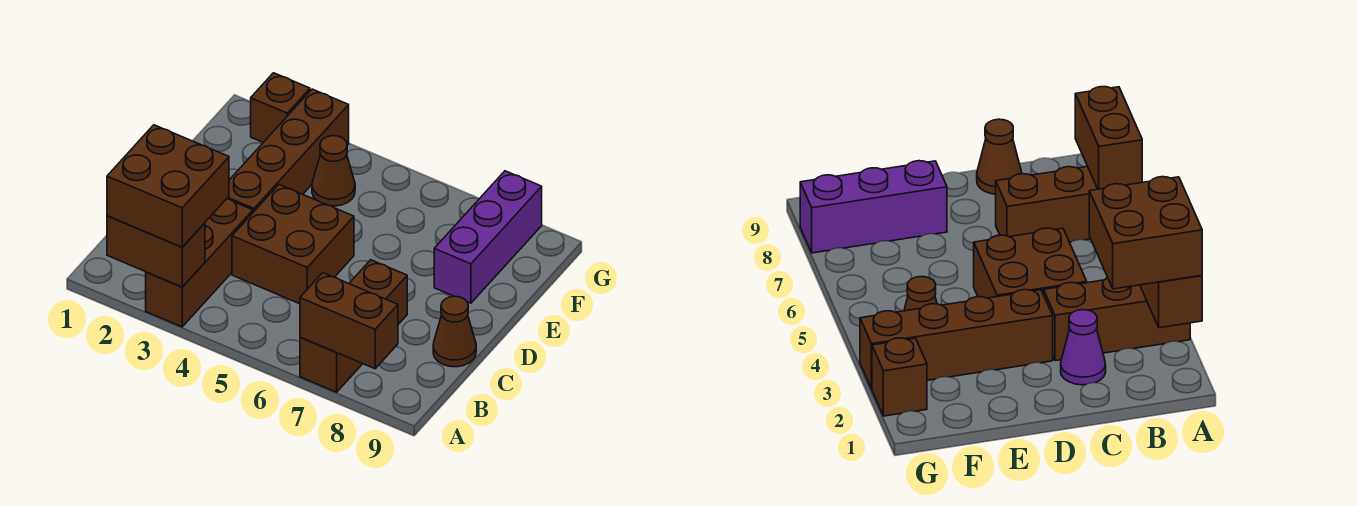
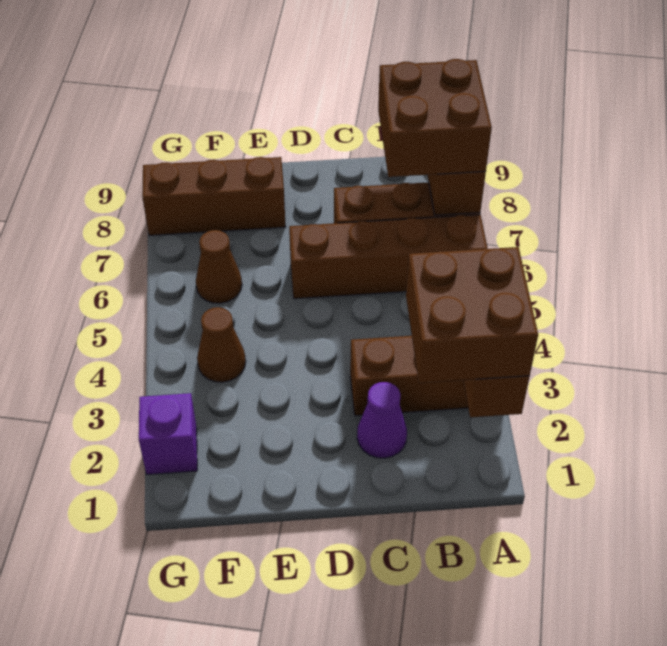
brown brick C4:D5 level 1 -> brown brick A7:B8 level 3
brown cone C9 level 1 -> brown cone F6 level 1
brown brick D3:G3 level 1 -> brown brick A6:D6 level 1
purple brick E8:G8 level 1 -> brown brick E8:G8 level 1
brown brick G2 level 1 -> purple brick G2 level 1

